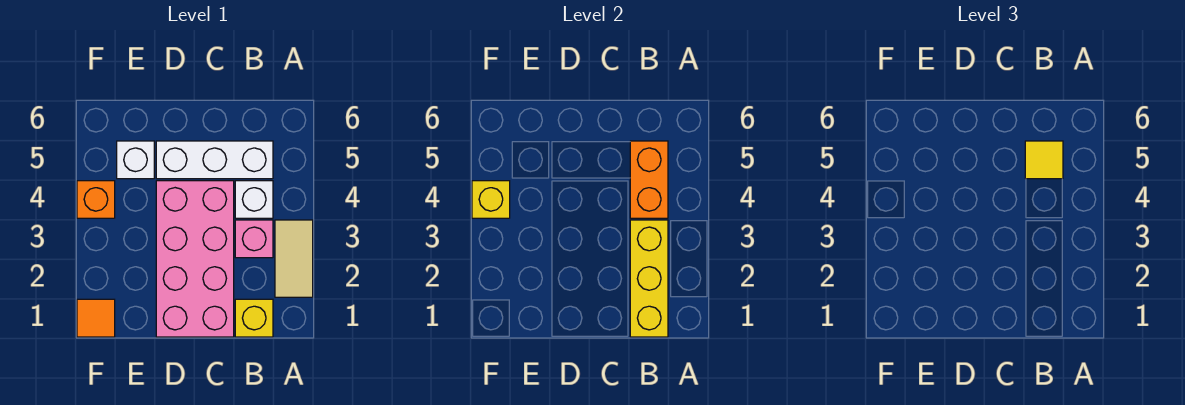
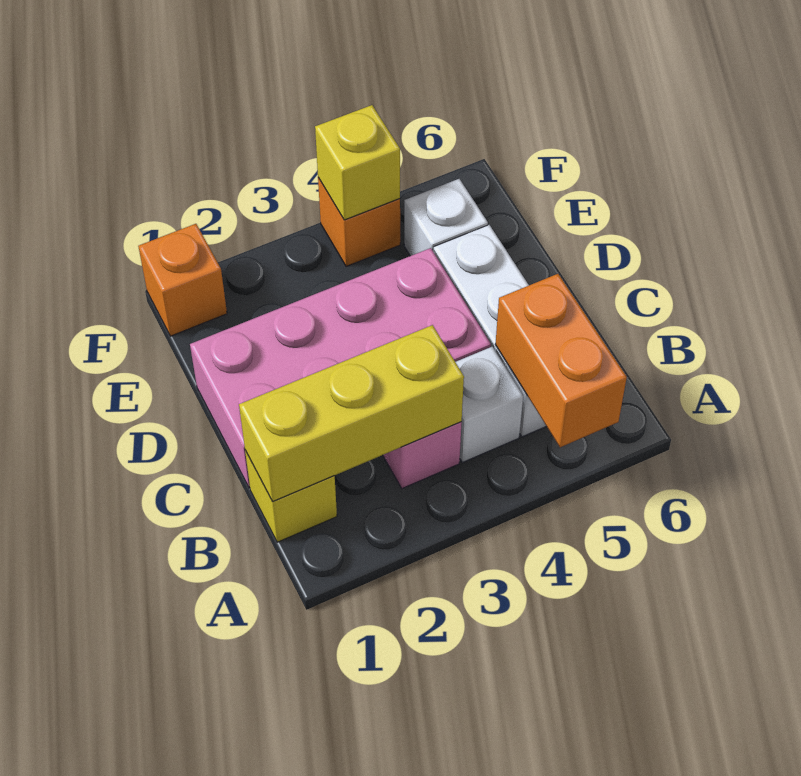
tan tile A2:A3 level 1 -> none
orange brick B4:B5 level 2 -> orange brick A5:B5 level 2
yellow tile B5 level 3 -> none
orange tile F1 level 1 -> orange brick F1 level 1

